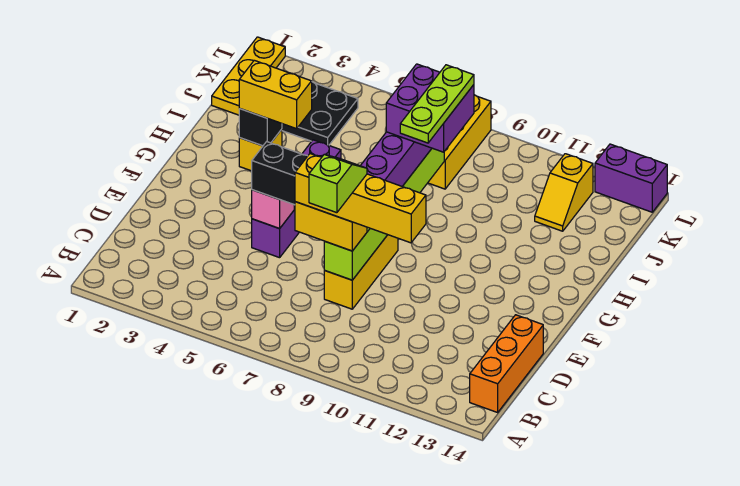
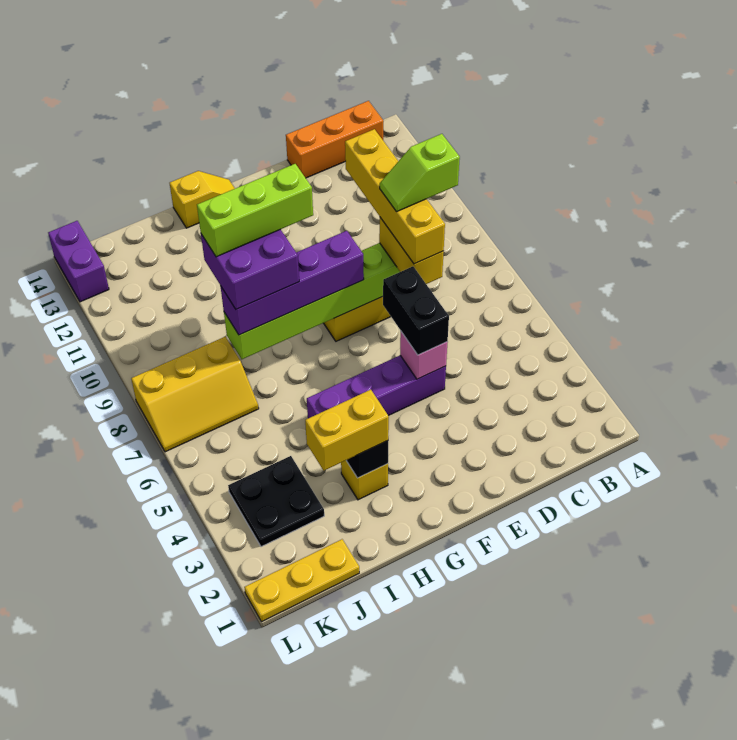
lime plate G9:I9 level 5 -> lime brick G9:I9 level 5
yellow brick H3:H4 level 3 -> yellow brick H3:I3 level 3
yellow slope J12:K12 level 1 top K -> yellow slope G14:H14 level 1 top H

